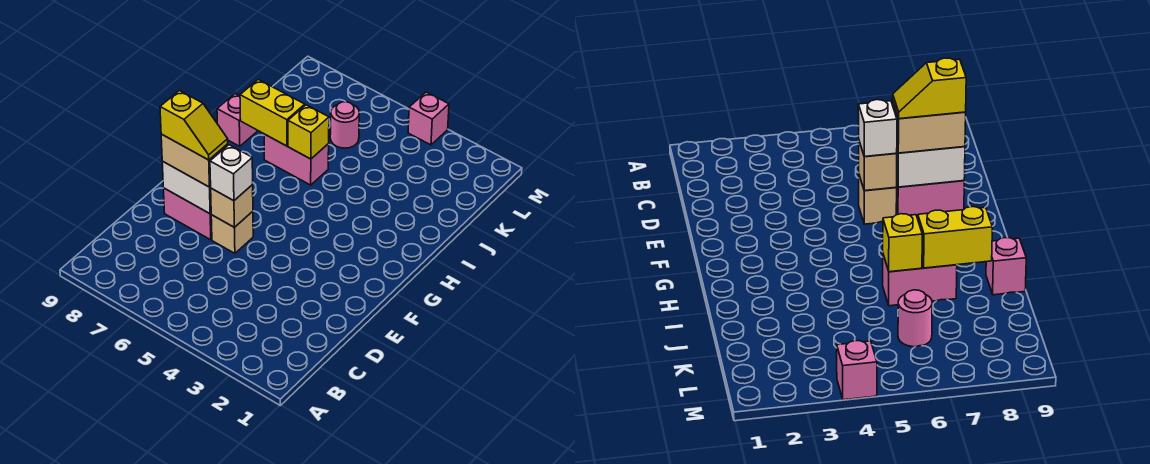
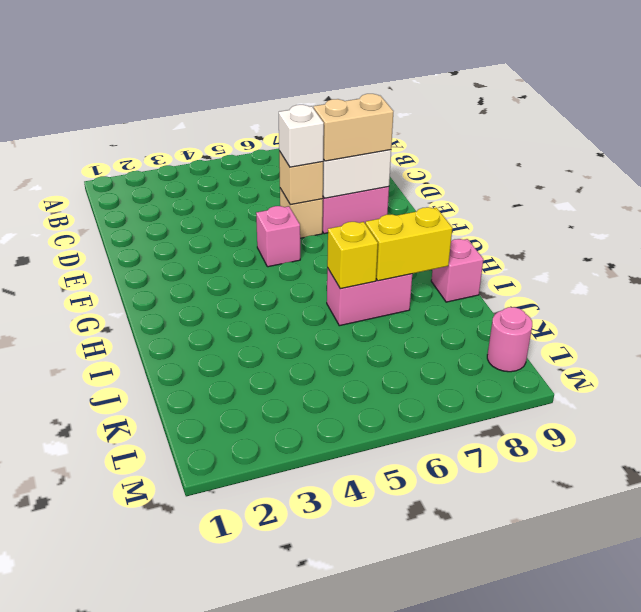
yellow slope E7:E8 level 4 top 8 -> none
pink round brick K6 level 1 -> pink round brick L9 level 1
pink brick M4 level 1 -> pink brick F5 level 1

